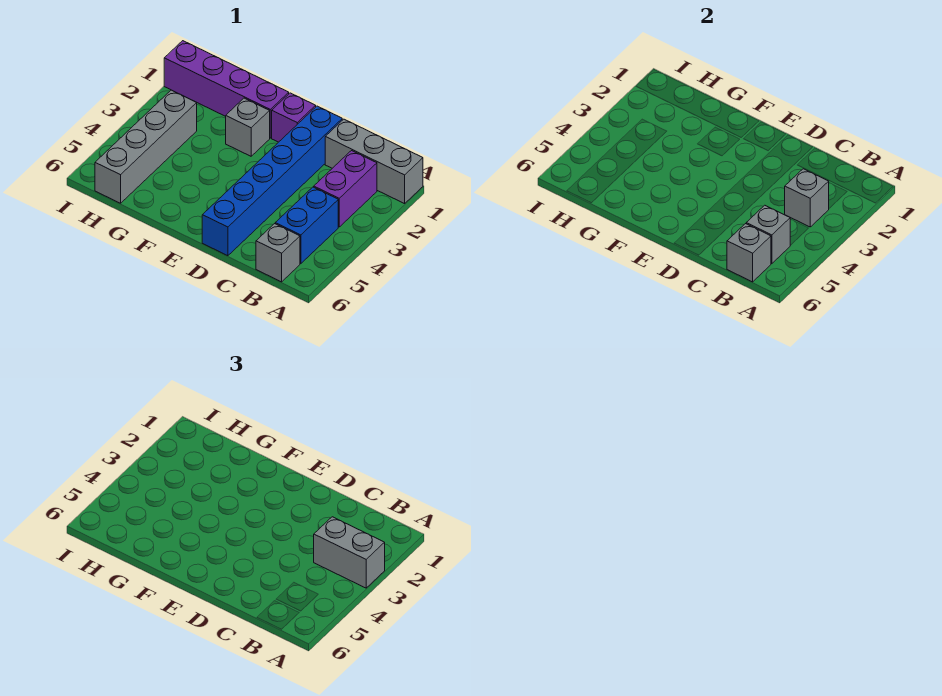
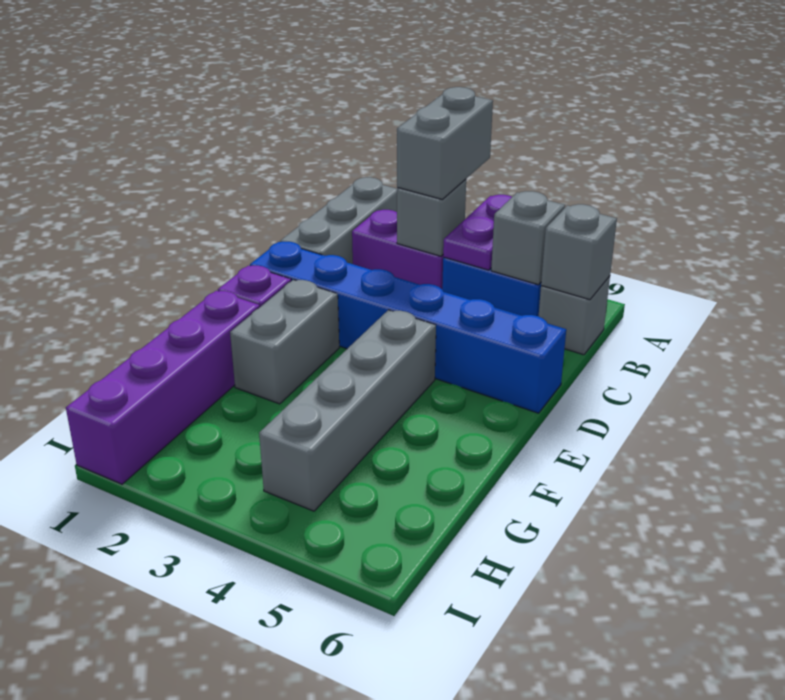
none -> purple plate A4:B4 level 2
grey brick F2 level 1 -> grey brick E2:F2 level 1
grey brick H3:H6 level 1 -> grey brick E4:H4 level 1

